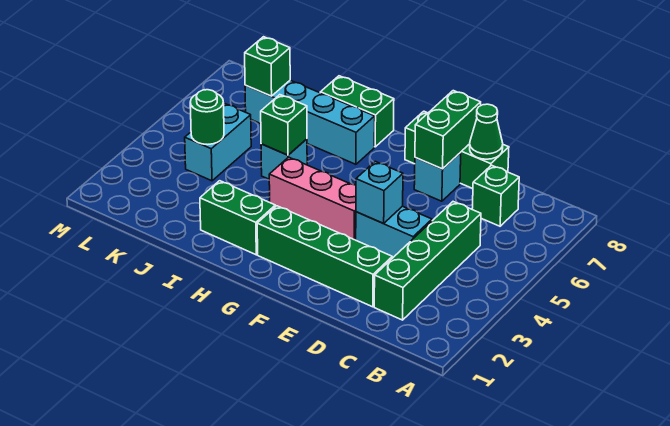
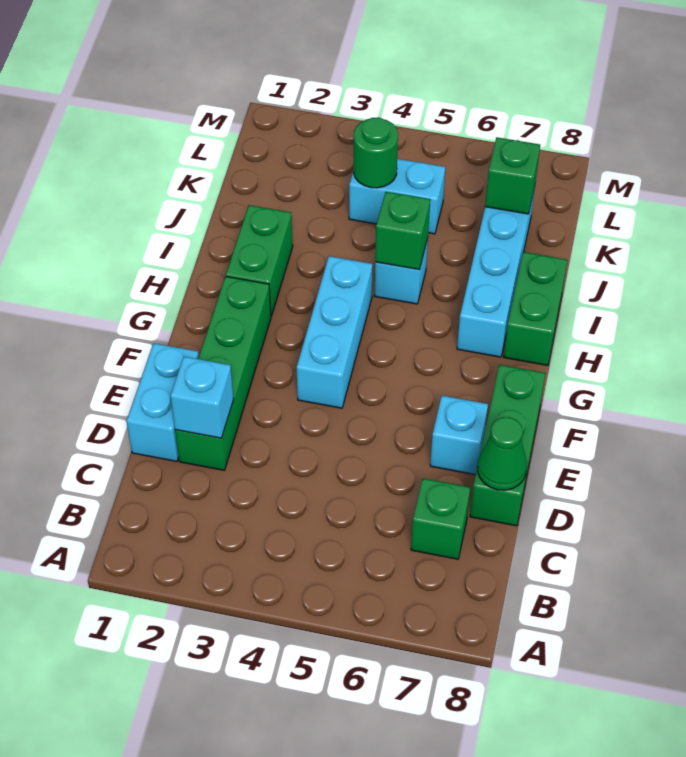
green brick C2:C5 level 1 -> none
cyan brick D4:E4 level 1 -> cyan brick D1:E1 level 1
cyan brick E4 level 2 -> cyan brick D2 level 2
green brick E7:E8 level 2 -> none
pink brick F4:H4 level 1 -> cyan brick F4:H4 level 1

